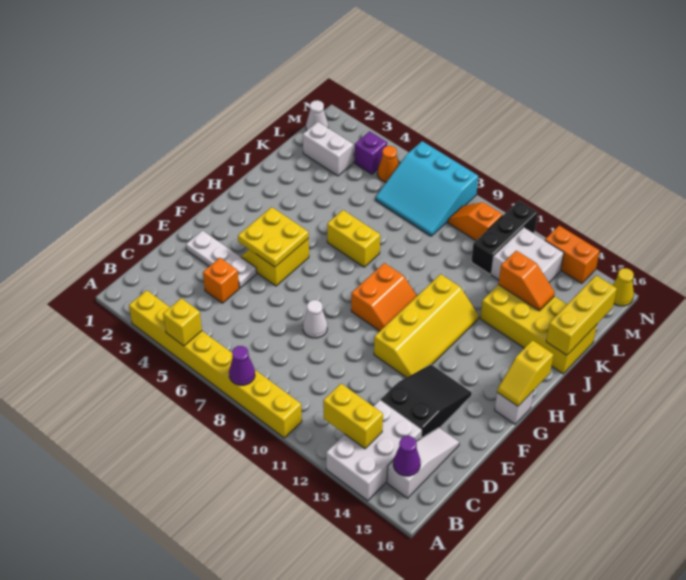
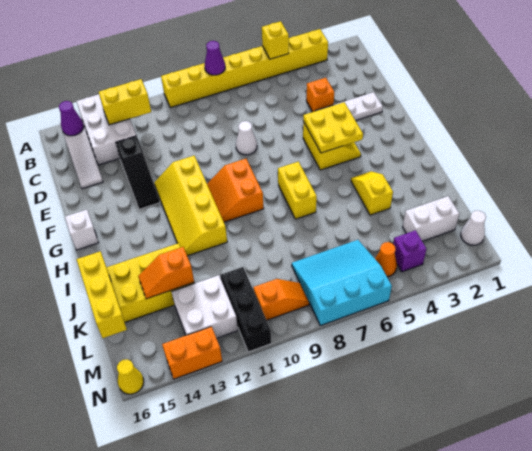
black slope D13:F14 level 1 top D -> black slope D13:F13 level 1 top D
yellow slope G16:H16 level 2 top H -> yellow slope I4:J4 level 1 top J
yellow brick I6:I7 level 1 -> yellow brick H7:I7 level 1

